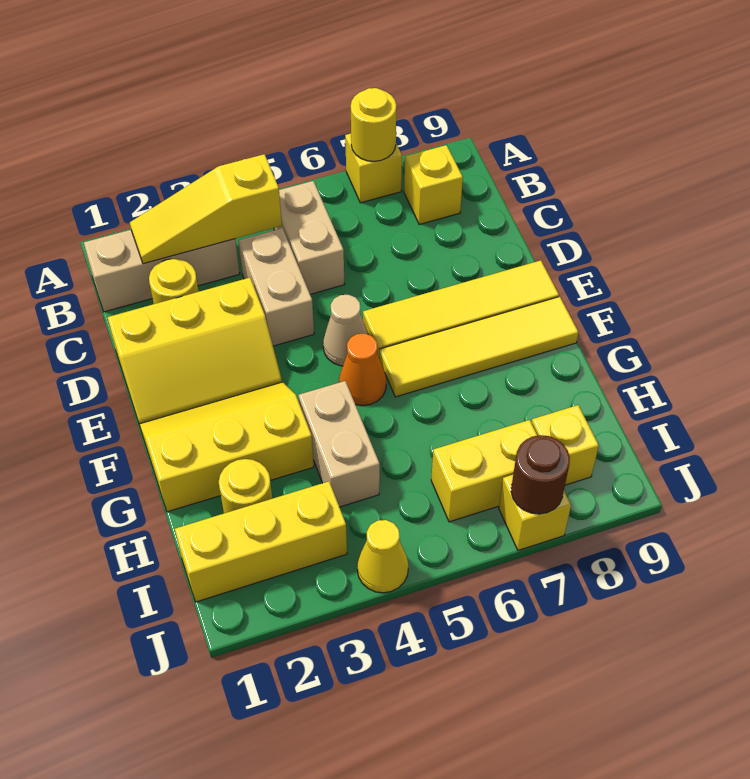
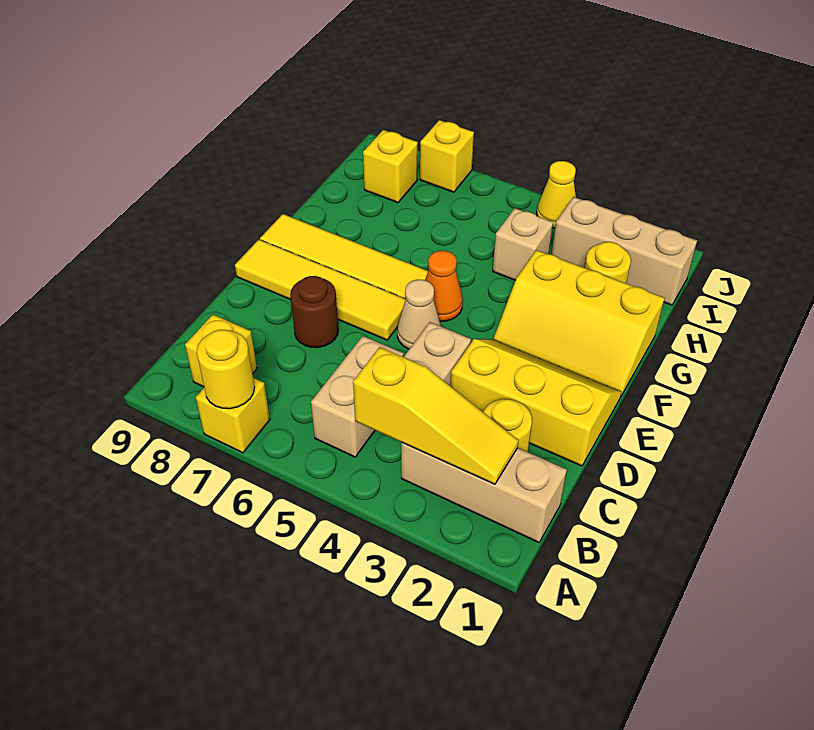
tan brick G4:H4 level 1 -> tan brick H4 level 1
yellow brick I1:I3 level 1 -> tan brick I1:I3 level 1
yellow brick I6:I7 level 1 -> none
brown round brick J7 level 2 -> brown round brick D7 level 1

